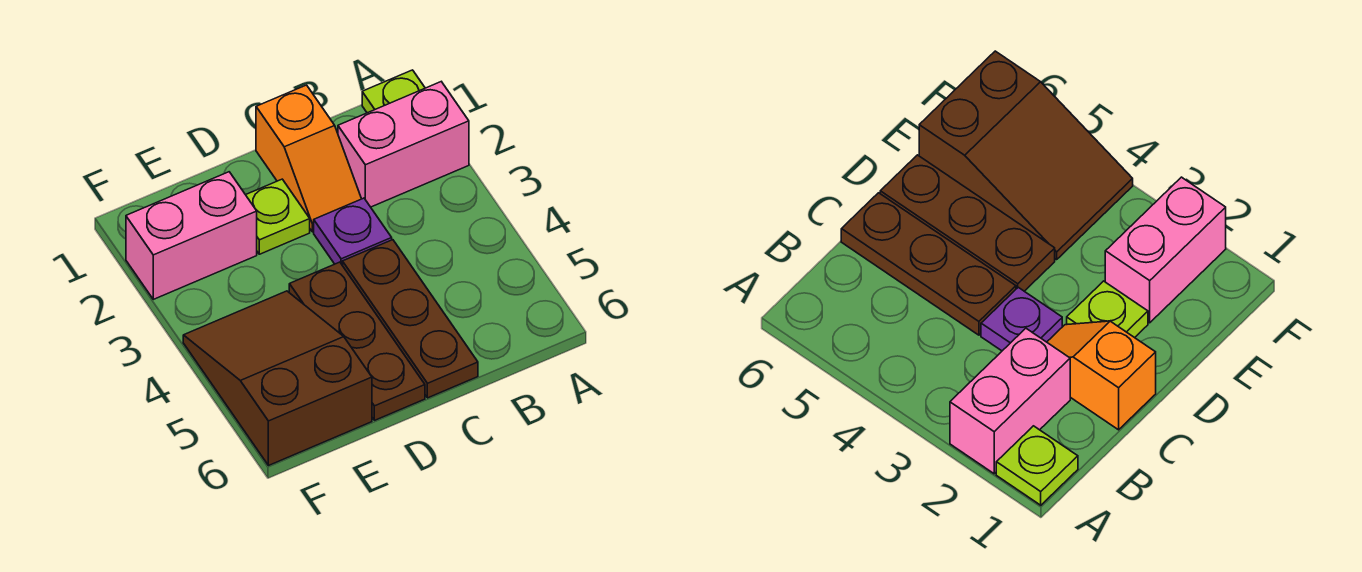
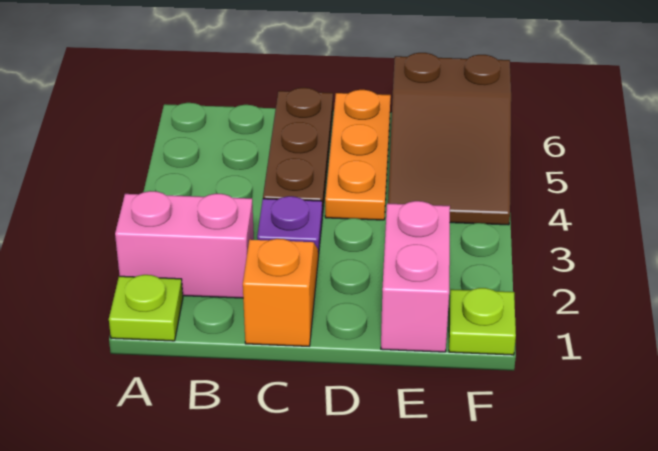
lime plate D2 level 1 -> lime plate F1 level 1
brown plate D4:D6 level 1 -> orange plate D4:D6 level 1
pink brick E2:F2 level 1 -> pink brick E1:E2 level 1

